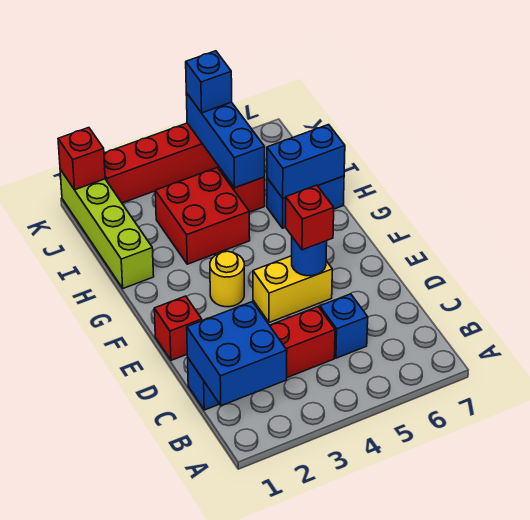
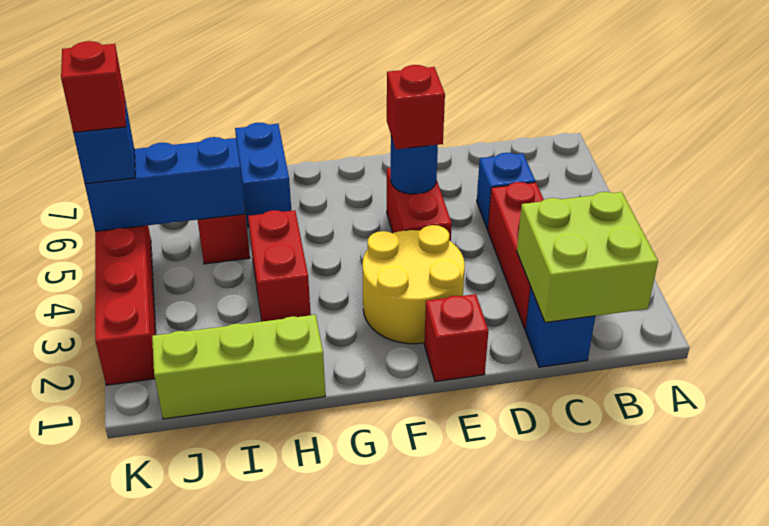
blue brick B1:C2 level 2 -> lime brick B1:C2 level 2
yellow brick E4:E5 level 1 -> red brick E4:E5 level 1
yellow round brick F3 level 1 -> yellow round brick E2:F3 level 1
lime brick H1:K1 level 1 -> lime brick H1:J1 level 1
red brick H3:I4 level 1 -> red brick H3:H4 level 1
blue brick H6:H7 level 2 -> none
red brick K1 level 2 -> red brick K5 level 4

